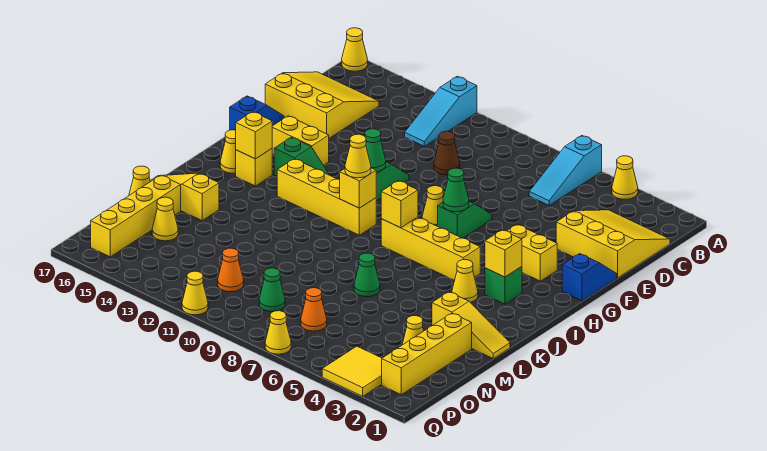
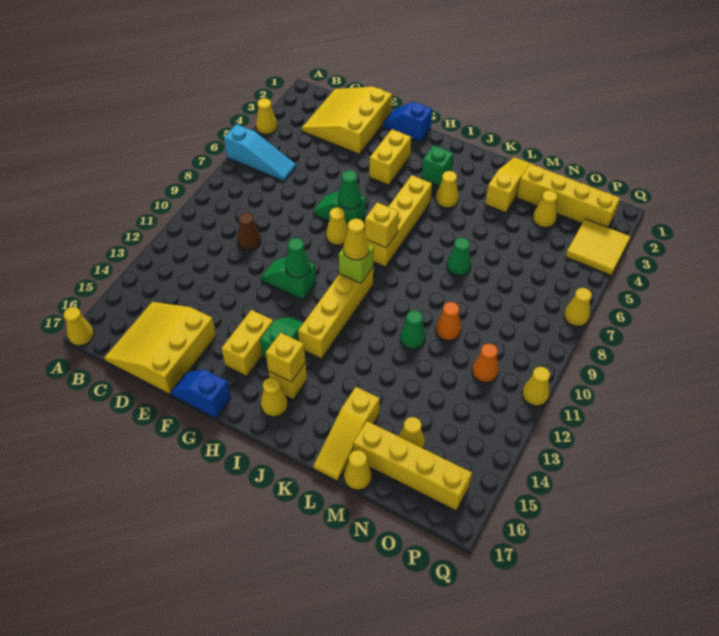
cyan slope A12:C12 level 1 top A -> none
yellow brick I3 level 2 -> none
yellow brick I10 level 2 -> lime brick I10 level 2
orange cone O7 level 1 -> orange cone M10 level 1
green cone O9 level 1 -> green cone L11 level 1

